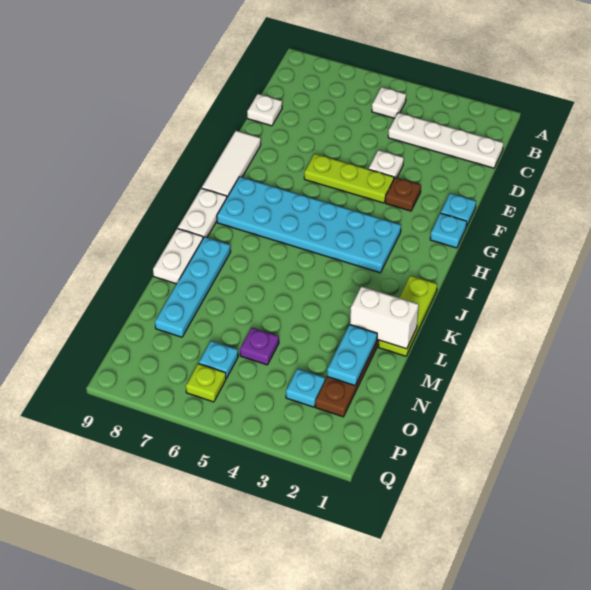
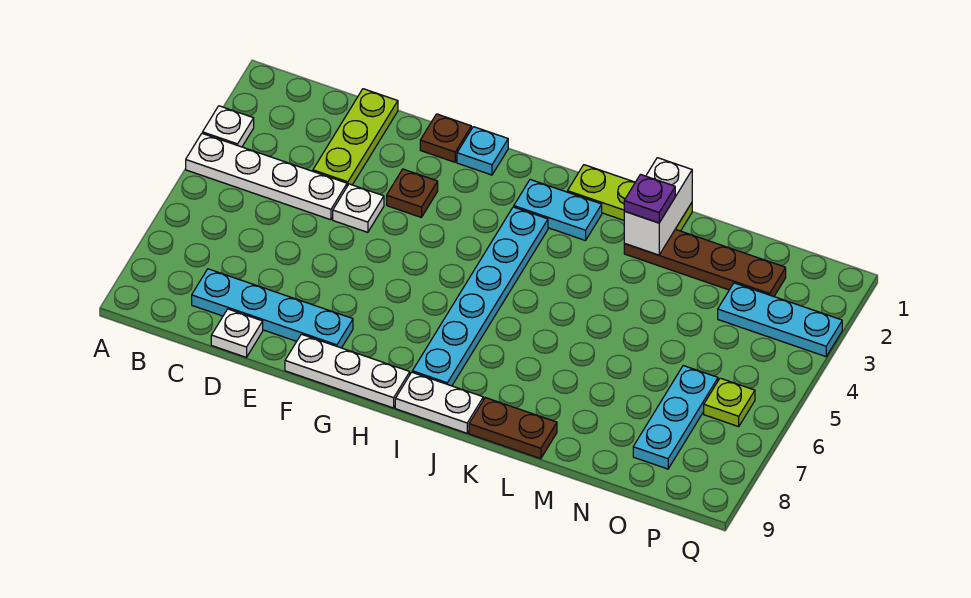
white plate B5 level 1 -> white plate A3 level 1
white plate C1:C4 level 1 -> white plate A4:D4 level 1
cyan plate F1 level 1 -> brown plate F1 level 1
lime plate F4:F6 level 1 -> lime plate D1:D3 level 1
white tile F9:H9 level 1 -> white plate F9:H9 level 1
cyan plate H3:I8 level 1 -> cyan plate I3:I8 level 1
cyan plate K8:N8 level 1 -> cyan plate C8:F8 level 1
white plate K9:L9 level 1 -> brown plate K9:L9 level 1
cyan plate M2:N2 level 2 -> cyan plate I2:J2 level 1
purple plate N5 level 1 -> purple plate L2 level 3
cyan plate O3 level 1 -> cyan plate O3:Q3 level 1
cyan plate O6 level 1 -> cyan plate O6:O8 level 1

